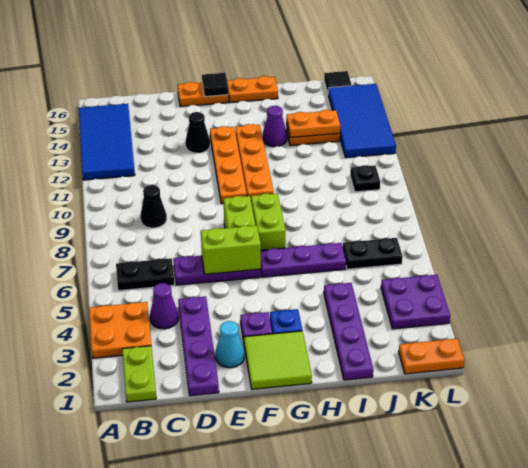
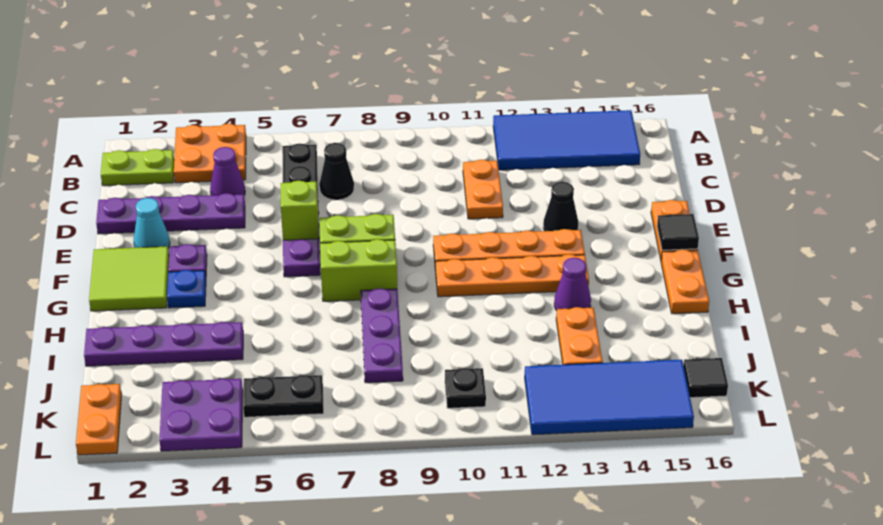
black cone C9 level 1 -> black cone C7 level 1
lime brick E6:F6 level 2 -> lime brick E6 level 2
purple plate G6:I6 level 1 -> purple plate H8:J8 level 1
orange plate I13:J13 level 2 -> orange plate C11:D11 level 1
black plate J6:K6 level 1 -> black plate K5:K6 level 1

